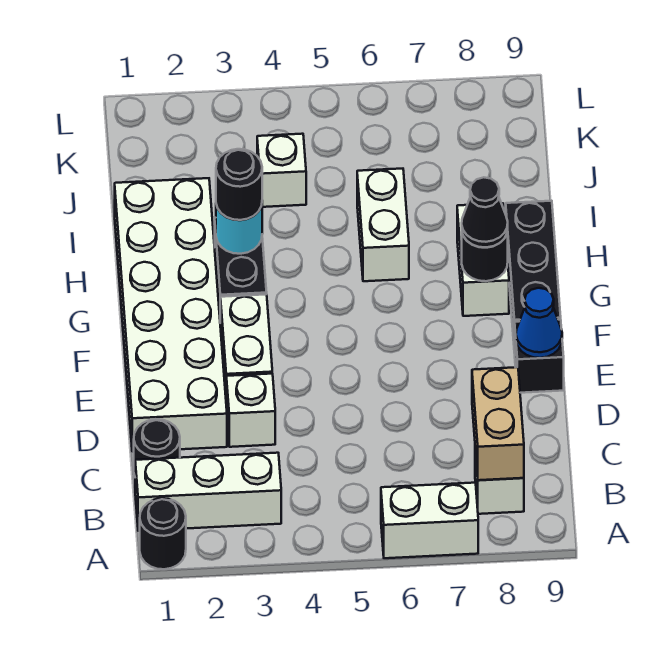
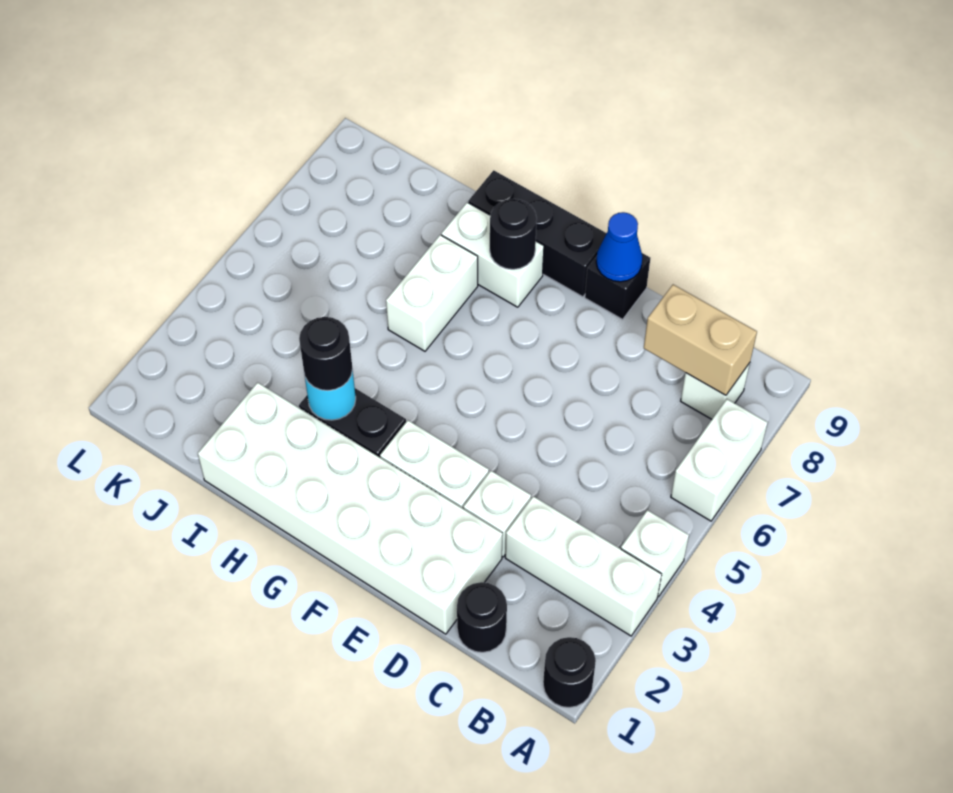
white brick B1:B3 level 1 -> white brick A3:C3 level 1
black cone G8 level 3 -> none
white brick H6:I6 level 1 -> white brick H6:H7 level 1
white brick J4 level 1 -> white brick A4 level 1

